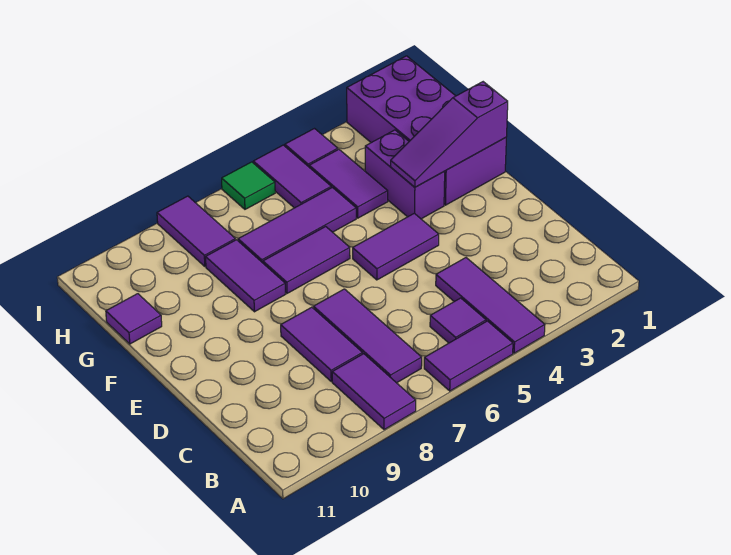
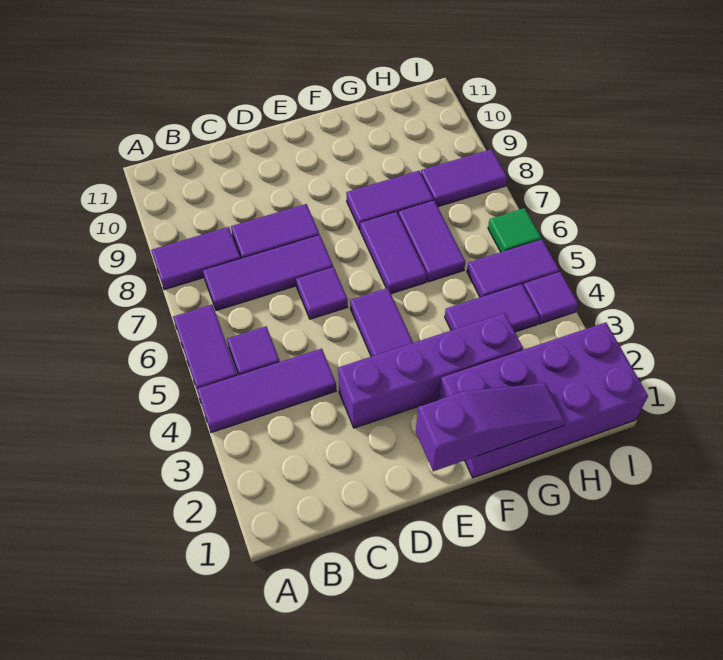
purple slope F1:F3 level 2 top 1 -> purple slope E1:G1 level 2 top E
purple brick F3:G3 level 1 -> purple brick D3:G3 level 1
purple tile G5:G7 level 1 -> purple tile G6:G7 level 1
purple tile G11 level 1 -> purple tile D6 level 1

